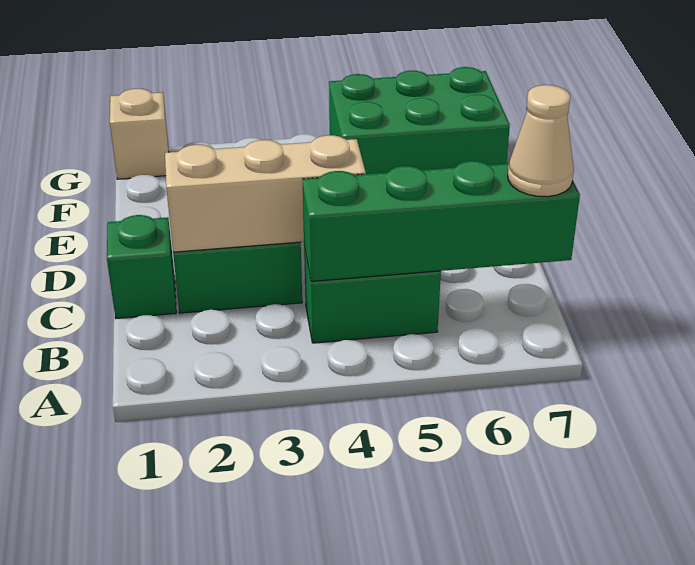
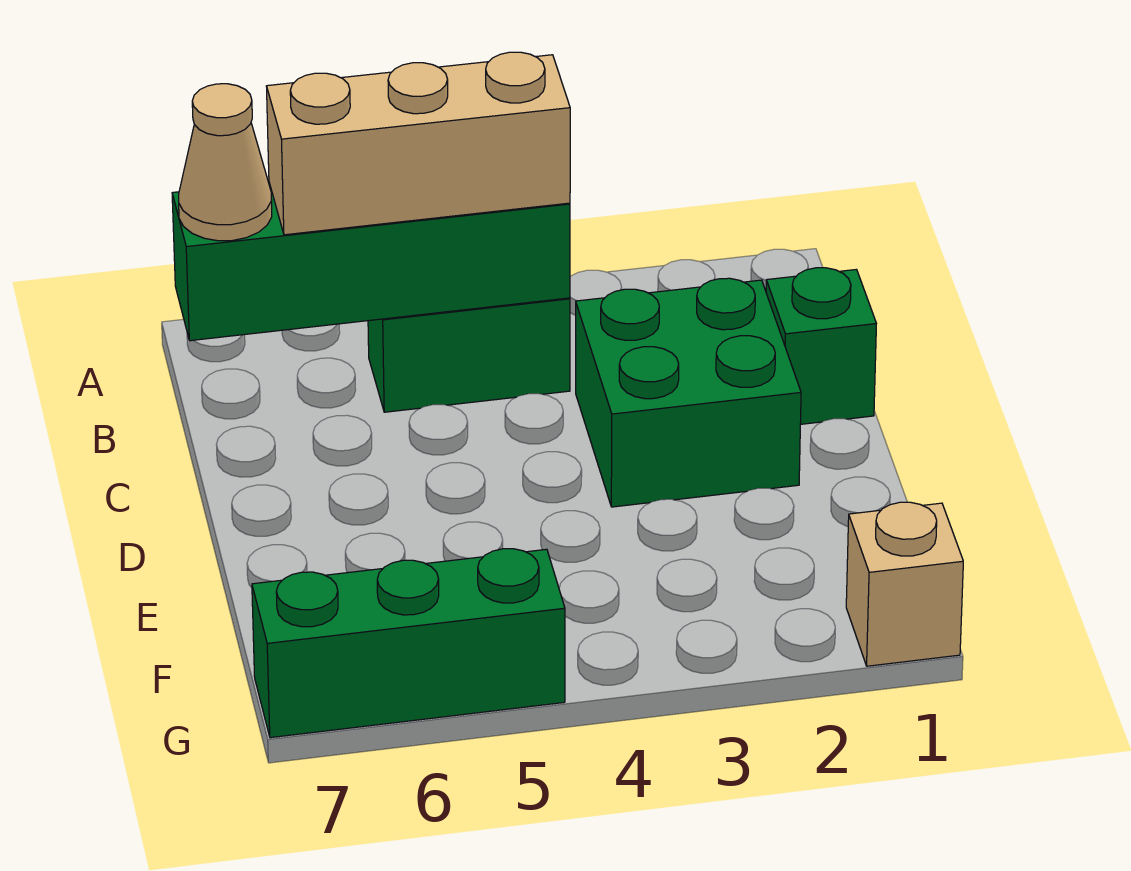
tan brick C2:C4 level 2 -> tan brick B4:B6 level 3
green brick F5:G7 level 1 -> green brick G5:G7 level 1

